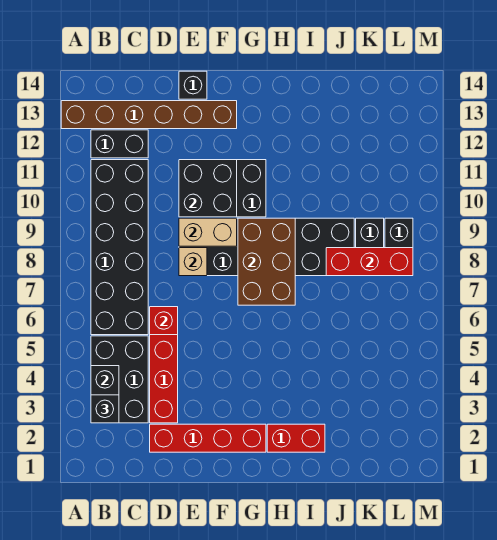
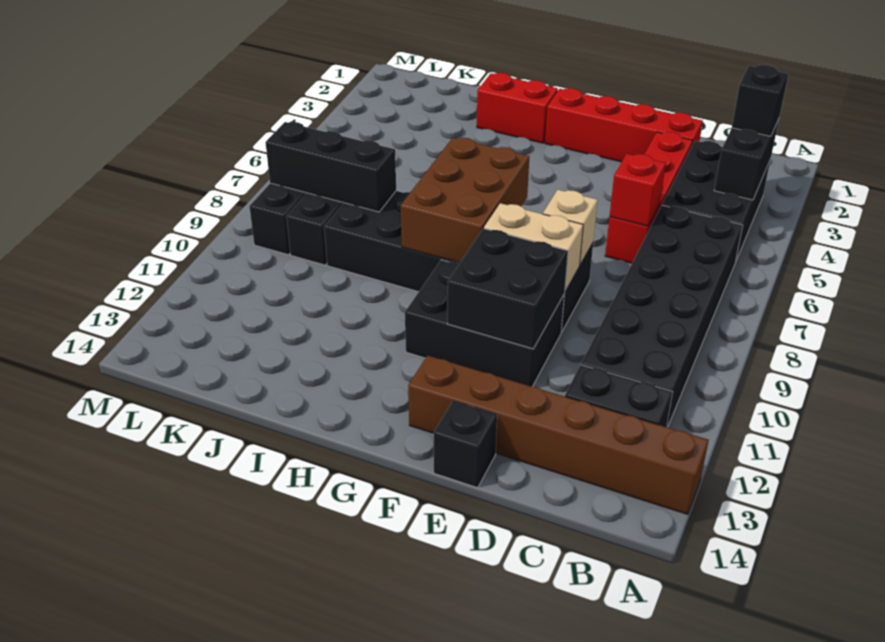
red brick J8:L8 level 2 -> black brick J8:L8 level 2

